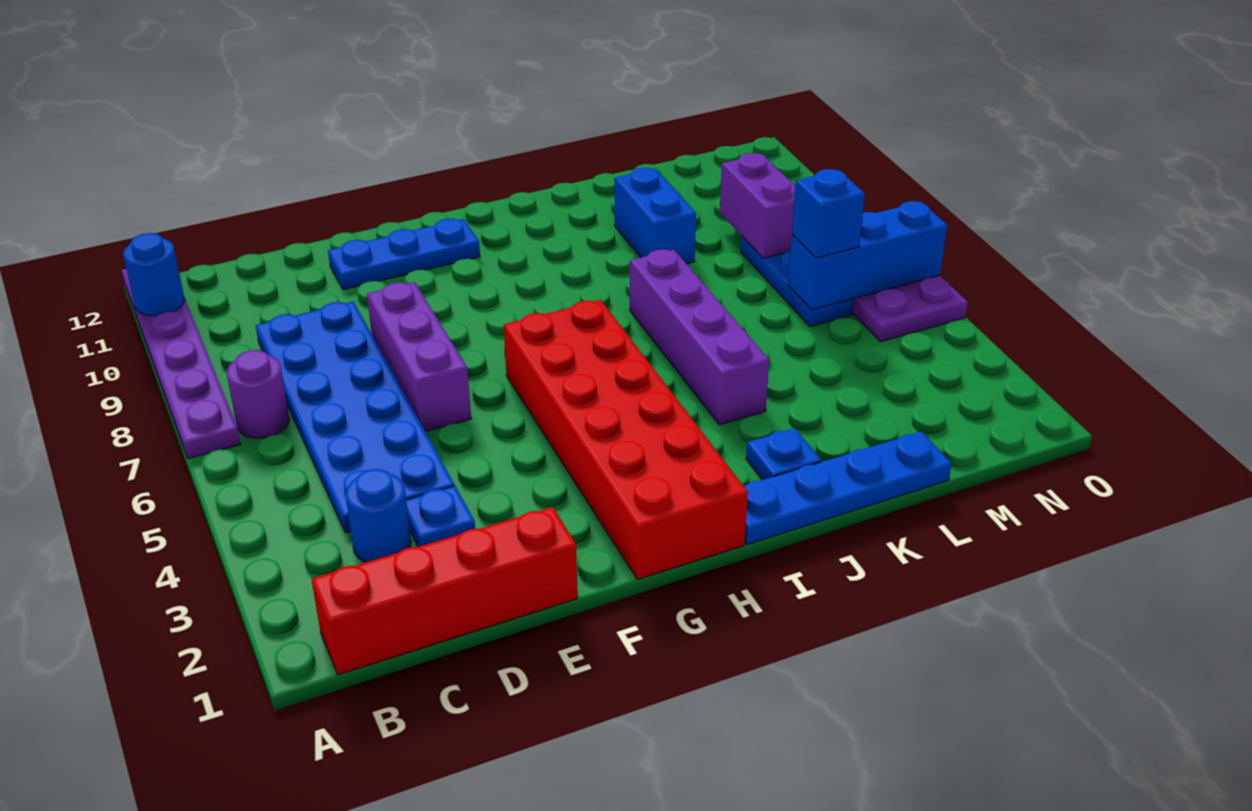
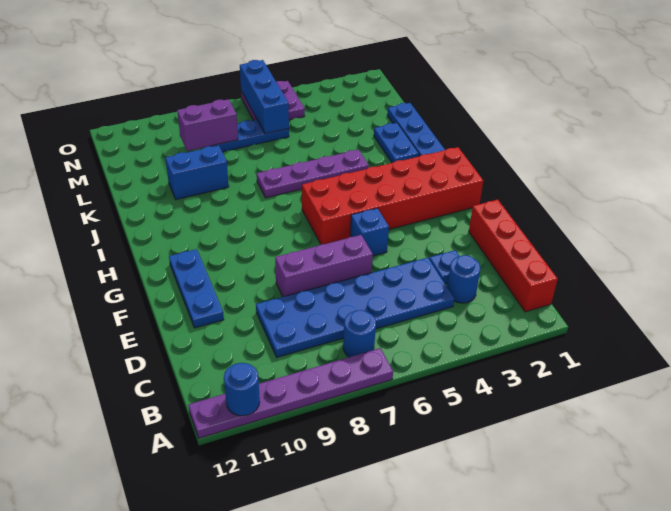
purple round brick B7 level 1 -> blue round brick B7 level 1
blue plate J2 level 1 -> blue plate J2:K2 level 1
purple brick J4:J7 level 1 -> purple plate J4:J7 level 1
blue brick M6 level 3 -> blue brick F5 level 1

